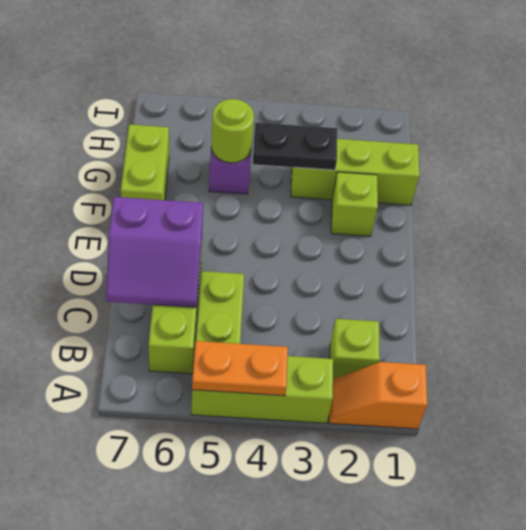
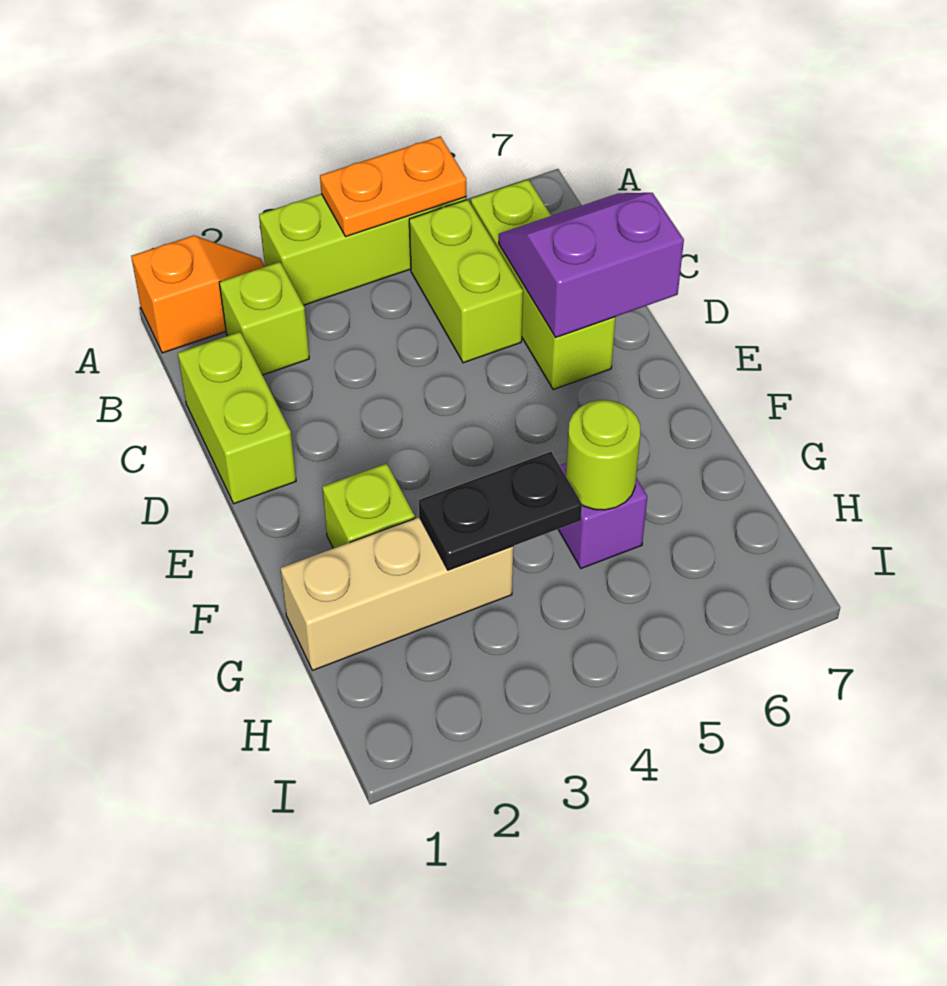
lime brick F7:G7 level 1 -> lime brick C1:D1 level 1
lime brick G1:G3 level 1 -> tan brick G1:G3 level 1

